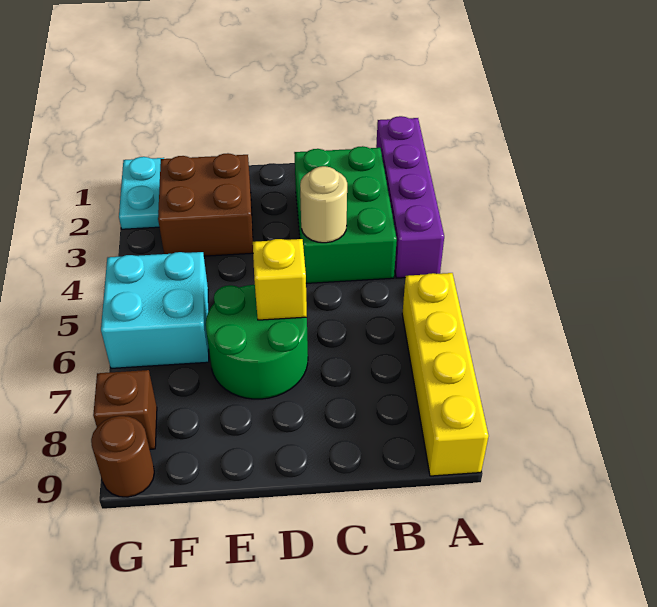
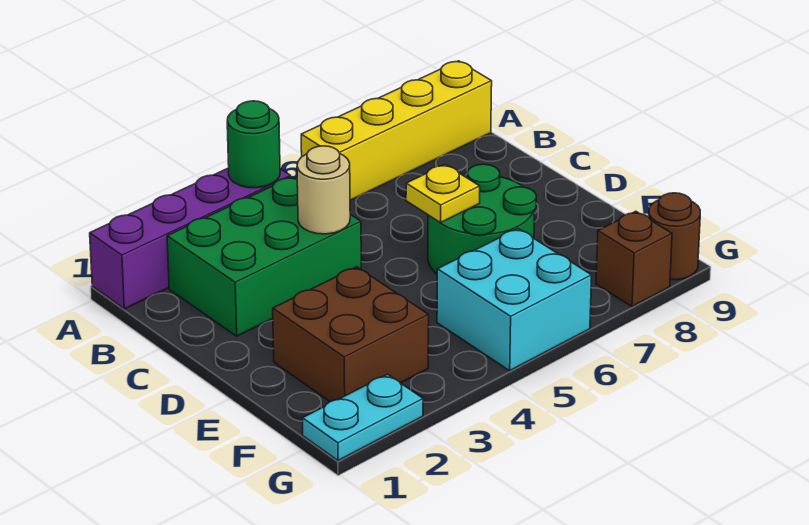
none -> green round brick A4 level 2
yellow brick D6 level 2 -> yellow plate D6 level 2

